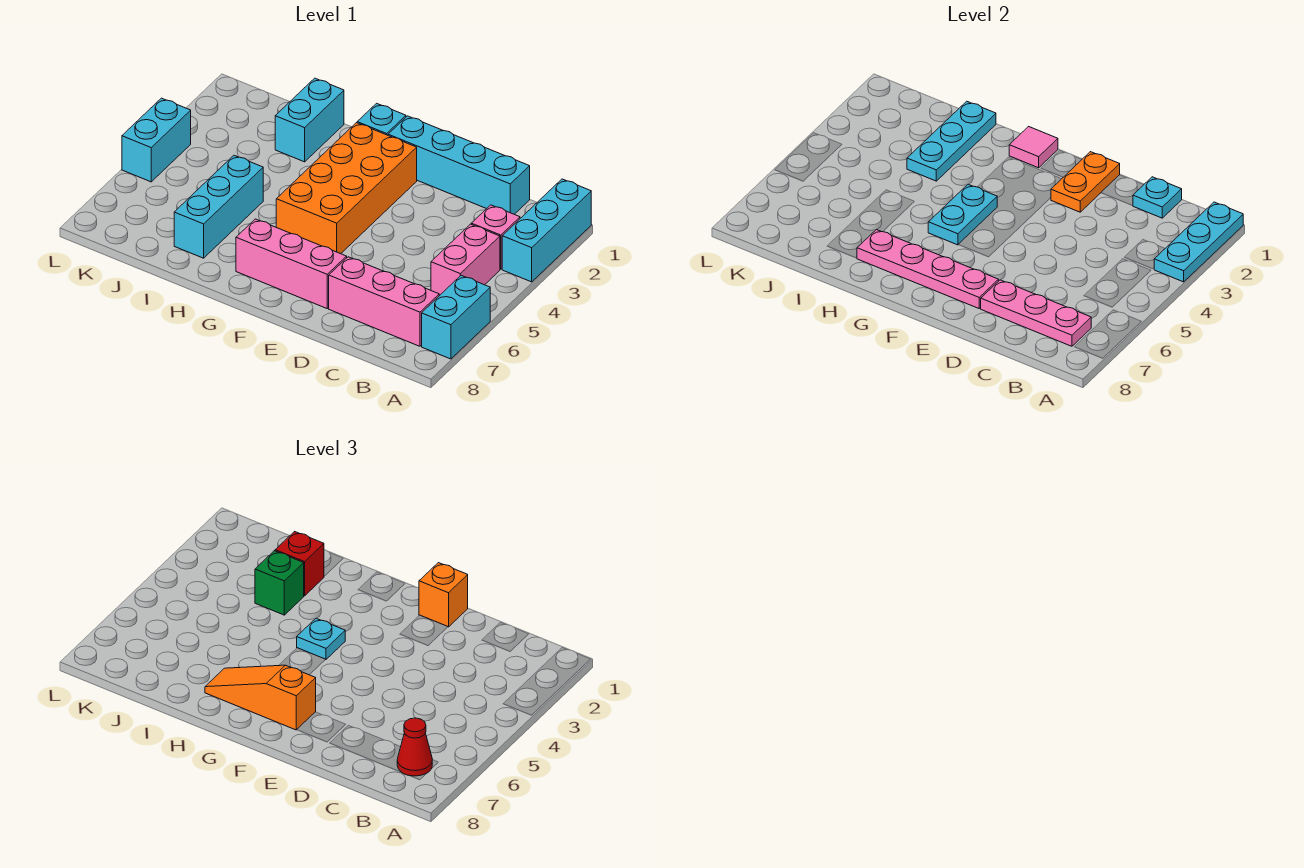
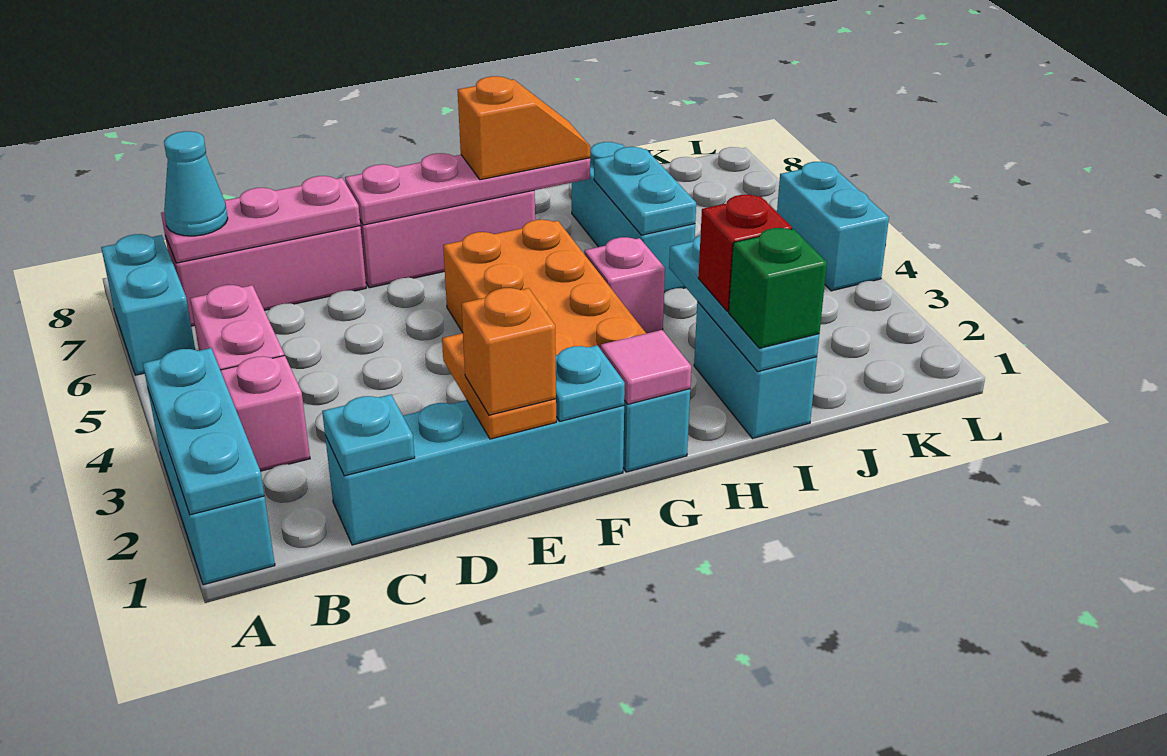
red cone B7 level 3 -> cyan cone B7 level 3
orange slope F7:H7 level 3 top F -> orange slope G7:H7 level 3 top G
cyan plate G4:G5 level 2 -> cyan plate I5:I6 level 2
cyan plate G4 level 3 -> cyan plate F1 level 2
none -> pink brick H4 level 1
green brick I3 level 3 -> green brick I1 level 3

